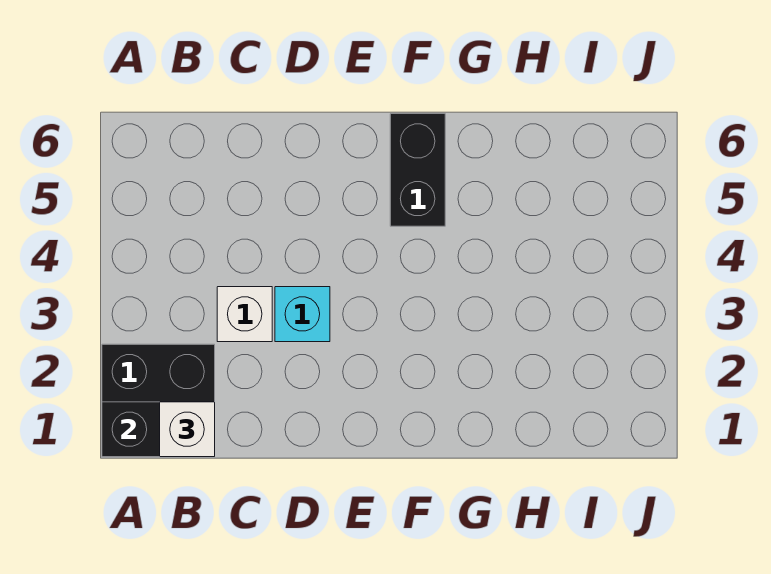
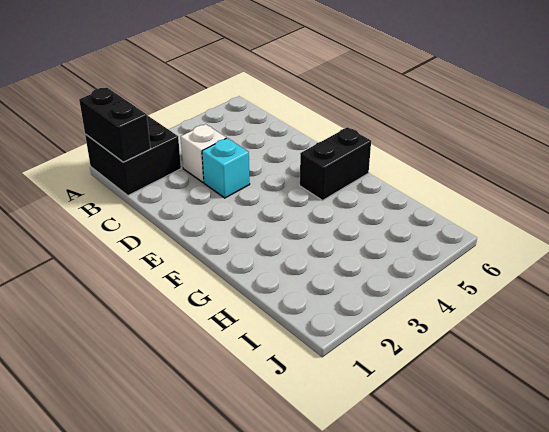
white brick B1 level 3 -> none

